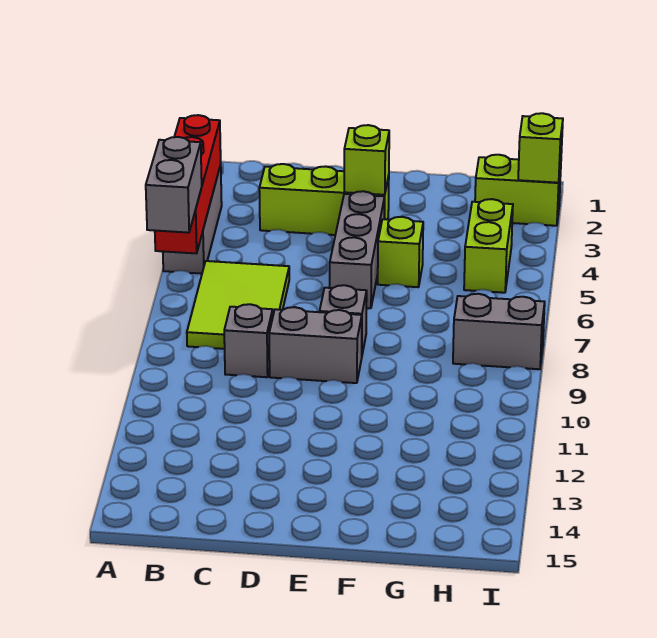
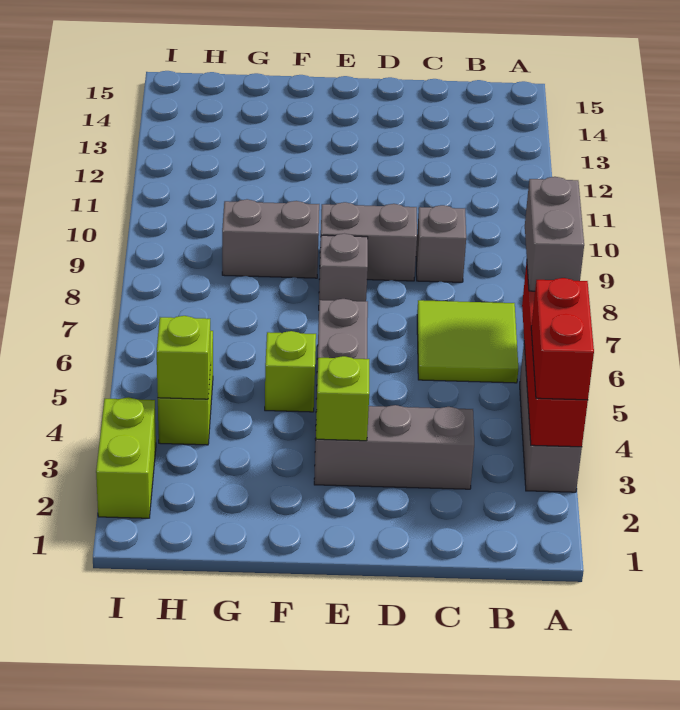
none -> red brick A3:A4 level 3
lime tile B6:C8 level 1 -> lime tile B6:C7 level 1
lime brick C3:E3 level 1 -> grey brick C3:E3 level 1
lime brick H2:I2 level 1 -> lime brick I2:I3 level 1
grey brick H8:I8 level 1 -> grey brick F9:G9 level 1
lime brick I2 level 2 -> lime brick H4 level 2

